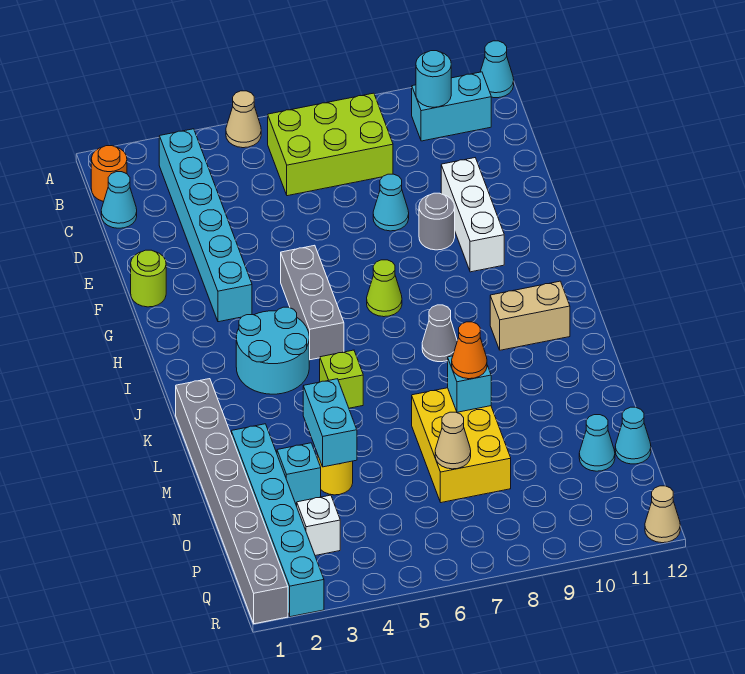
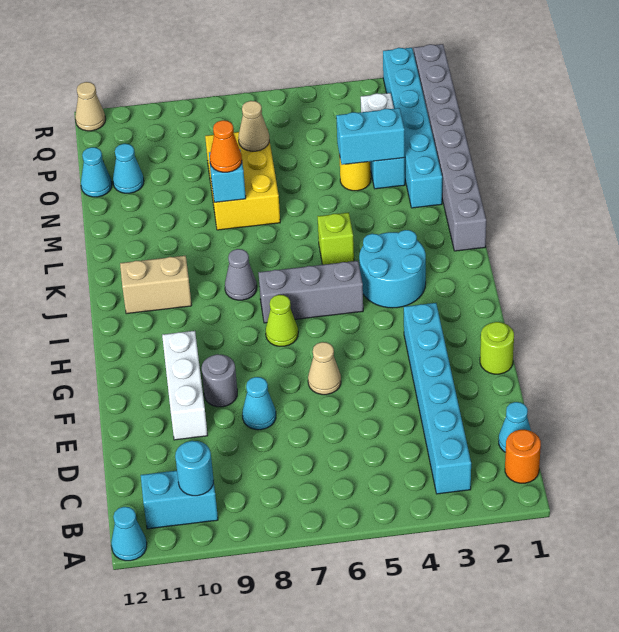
tan cone A5 level 1 -> tan cone F6 level 1
lime brick B6:C8 level 1 -> none
grey brick G5:I5 level 1 -> grey brick I5:I7 level 1
cyan brick M4:N4 level 2 -> cyan brick N3:N4 level 2

